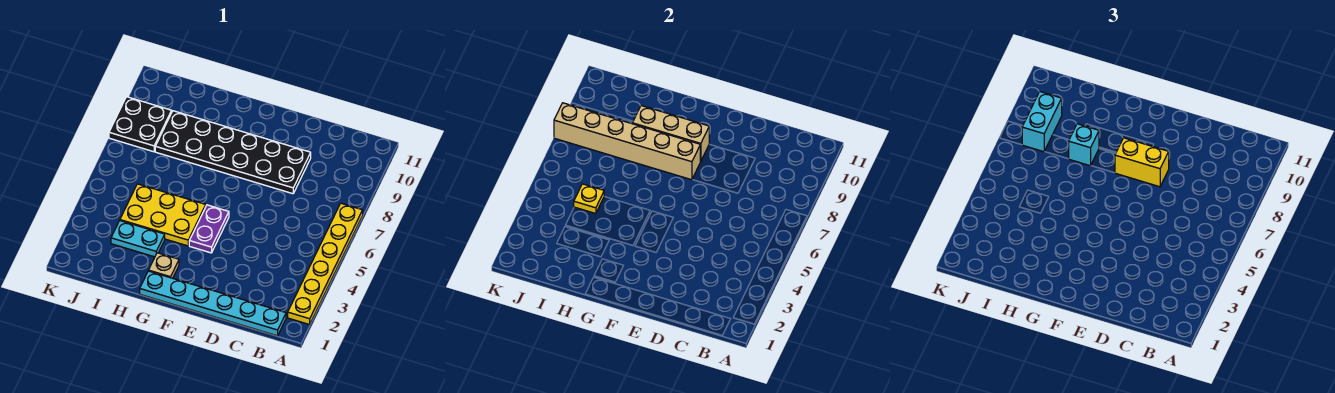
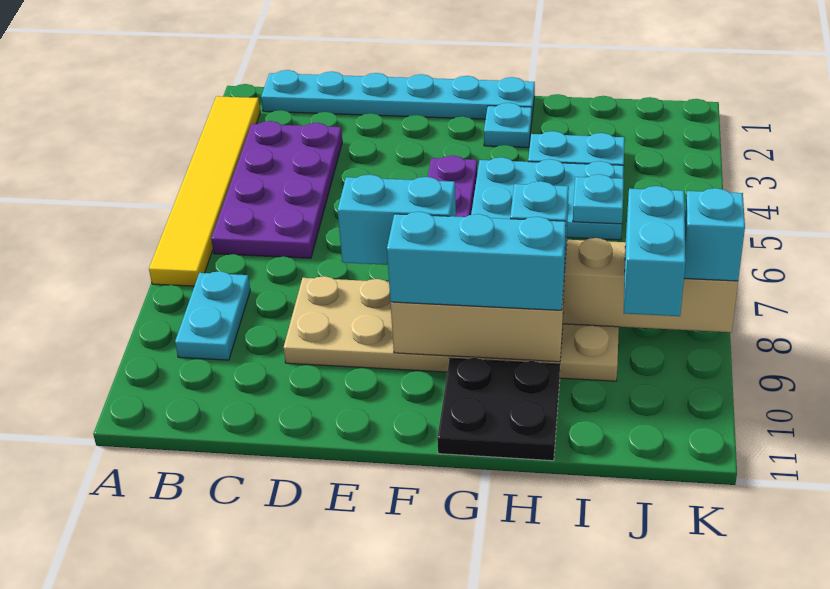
yellow plate A2:A7 level 1 -> yellow tile A2:A7 level 1
none -> purple plate B3:C6 level 1
none -> cyan plate B8:B9 level 1
black plate D8:I9 level 1 -> tan plate D8:I9 level 1
yellow brick E8:F8 level 3 -> cyan brick E8:F8 level 3
none -> cyan brick F9:H9 level 3
tan plate G2 level 1 -> cyan plate G2 level 1
yellow plate G4:I5 level 1 -> cyan plate G4:I5 level 1
yellow plate I5 level 2 -> cyan plate I5 level 2
black plate J8:K9 level 1 -> black plate G10:H11 level 1
none -> cyan brick K8 level 3

